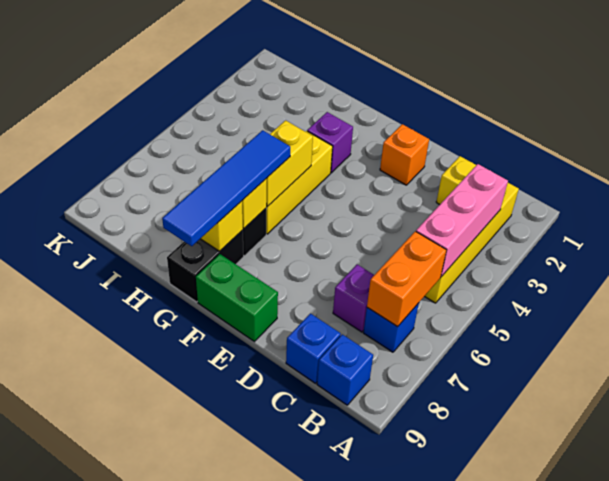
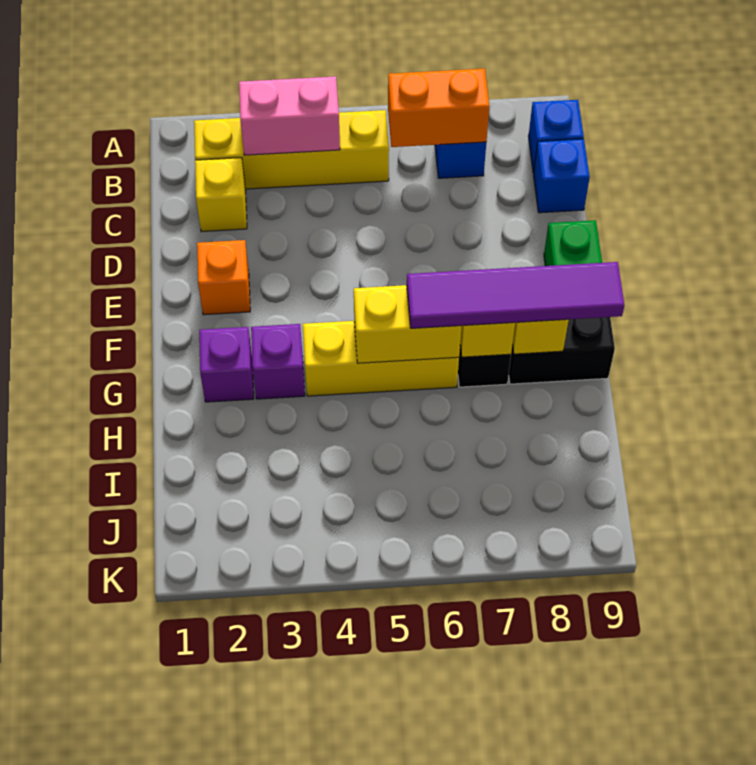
pink brick B3:B5 level 2 -> pink brick B3:B4 level 2
purple brick C7 level 1 -> purple brick G2 level 1
blue tile G6:G9 level 3 -> purple tile G6:G9 level 3

